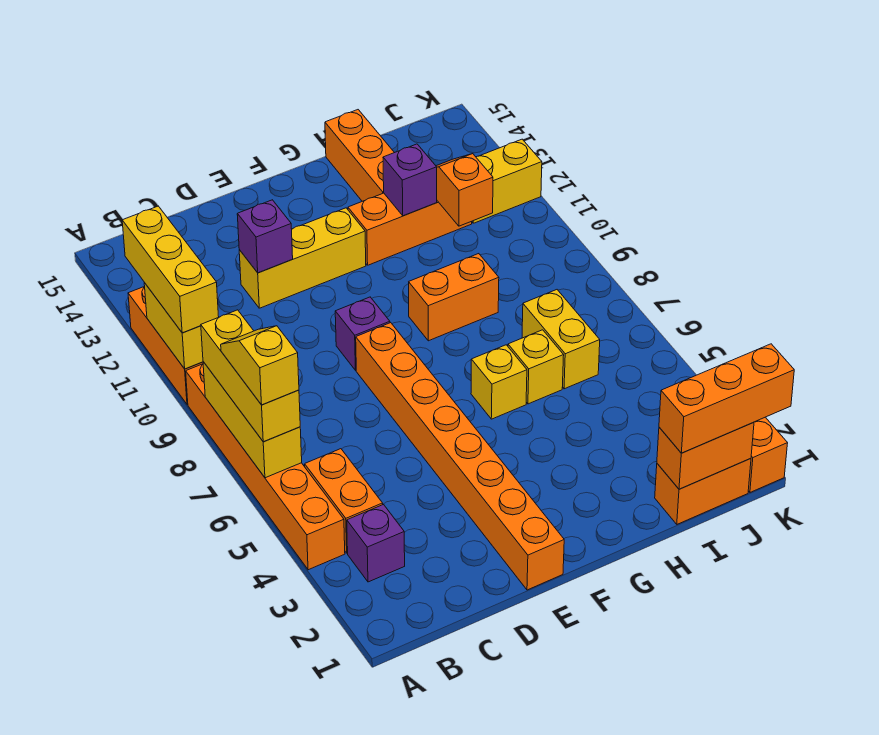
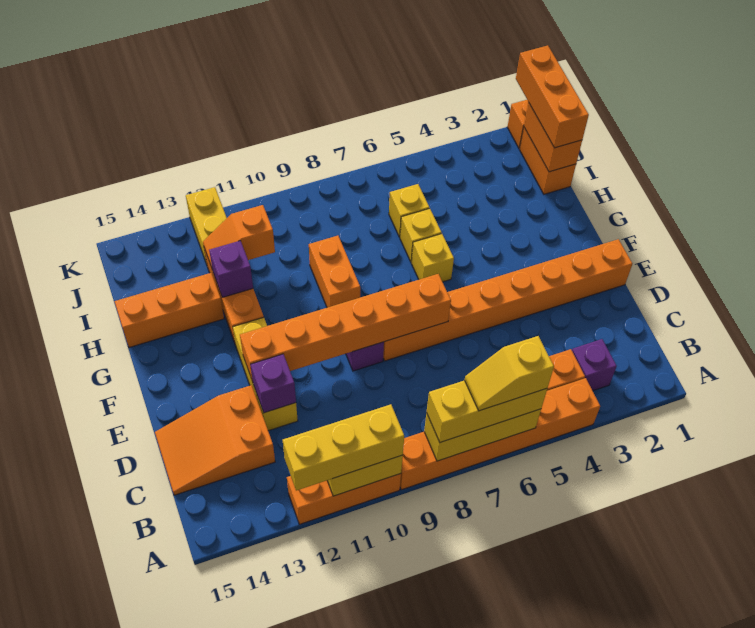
none -> orange slope C13:D15 level 1 top 13
none -> orange brick E7:E12 level 2
yellow brick I6:I7 level 1 -> yellow brick I6 level 1

